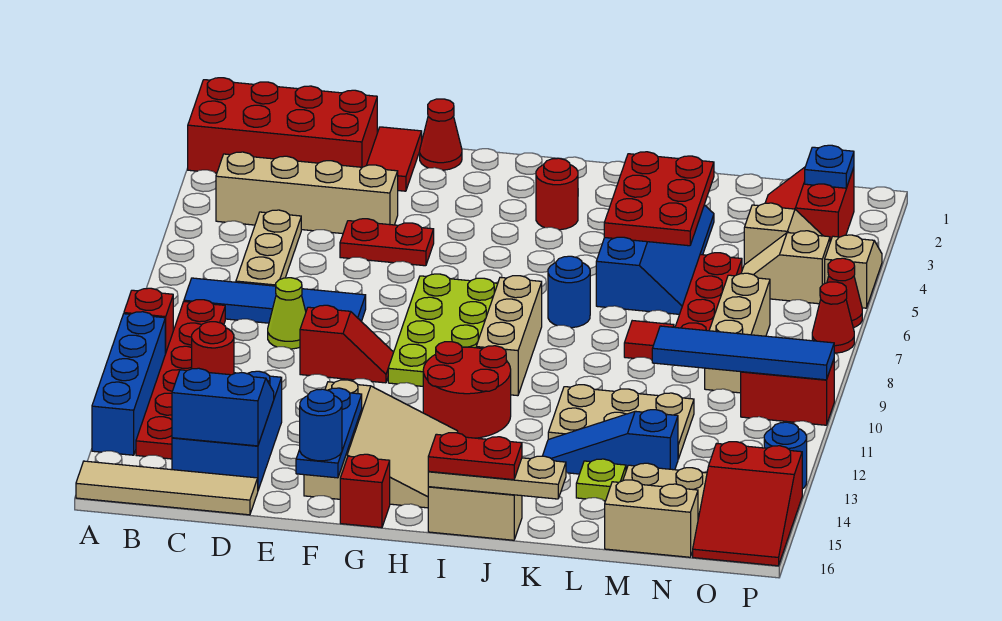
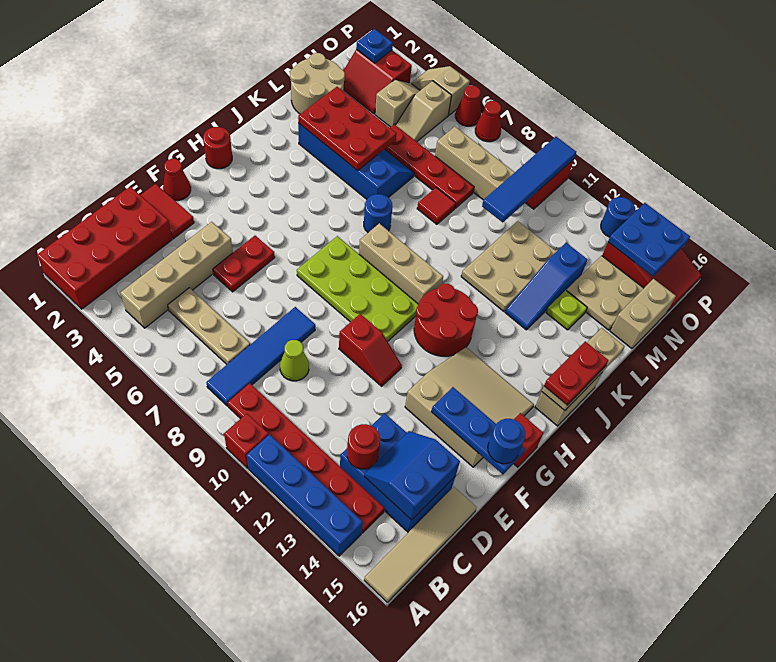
red slope E10:F10 level 1 top E -> red slope F10:F11 level 1 top 10
red round brick I3 level 1 -> red round brick H1 level 1
none -> tan round brick L1:M2 level 1
none -> blue plate O14:P15 level 2

